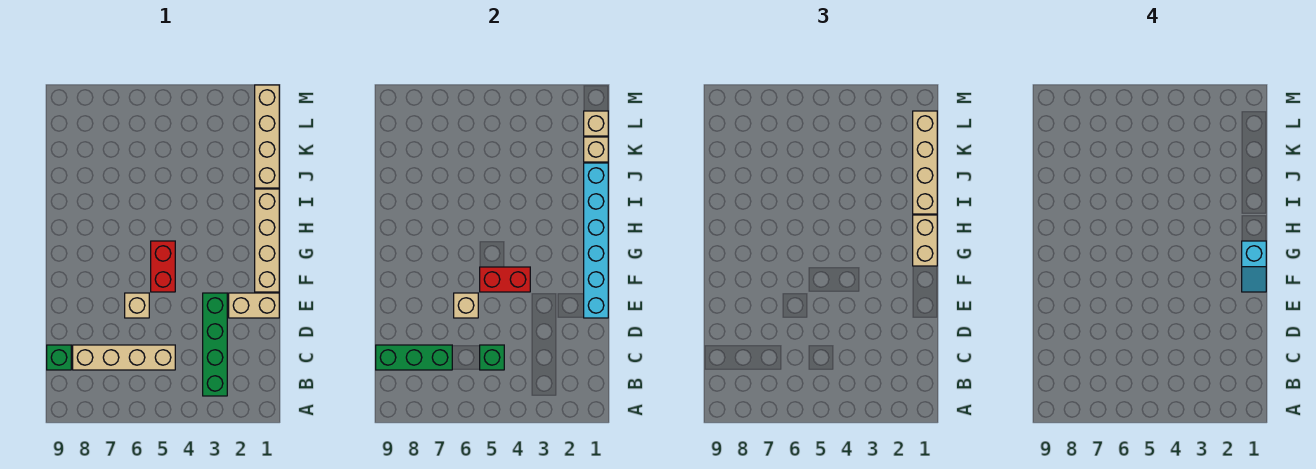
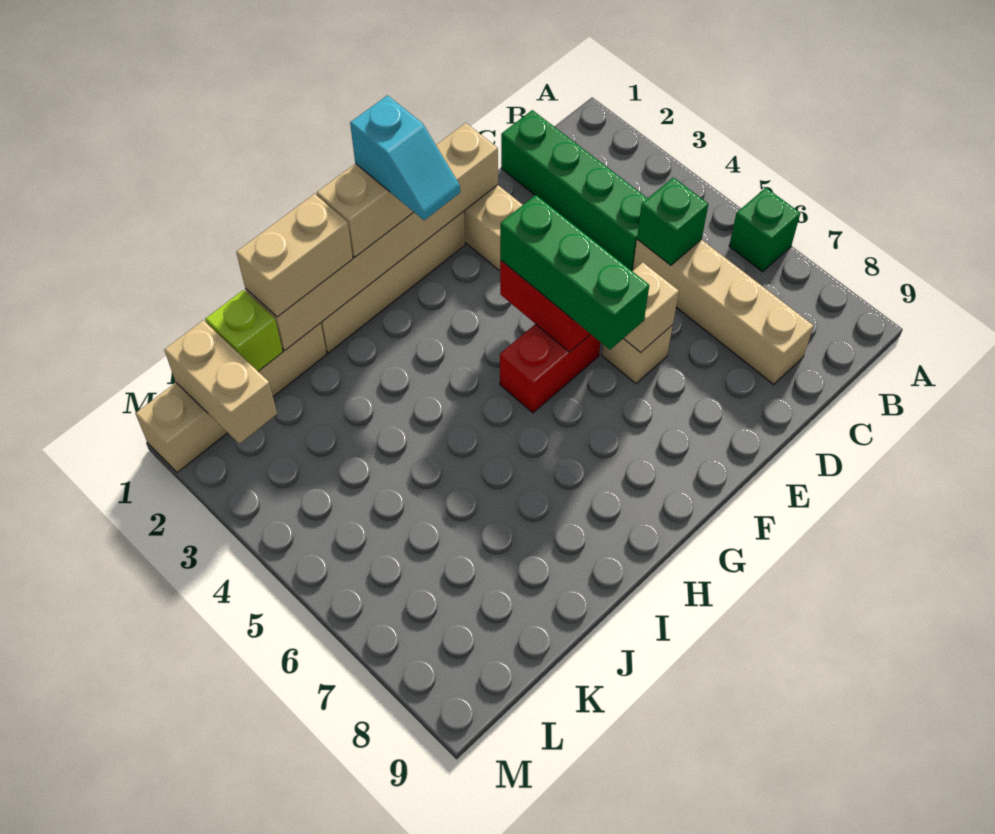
green brick B3:E3 level 1 -> green brick C1:C4 level 1
green brick C7:C9 level 2 -> green brick F4:F6 level 3
green brick C9 level 1 -> green brick A6 level 1
cyan brick E1:J1 level 2 -> tan brick E1:J1 level 2
cyan slope F1:G1 level 4 top G -> cyan slope G1:G2 level 4 top 1
tan brick I1:L1 level 3 -> tan brick I1:J1 level 3
tan brick K1 level 2 -> lime brick K1 level 2
tan brick L1 level 2 -> tan brick L1:L2 level 2

